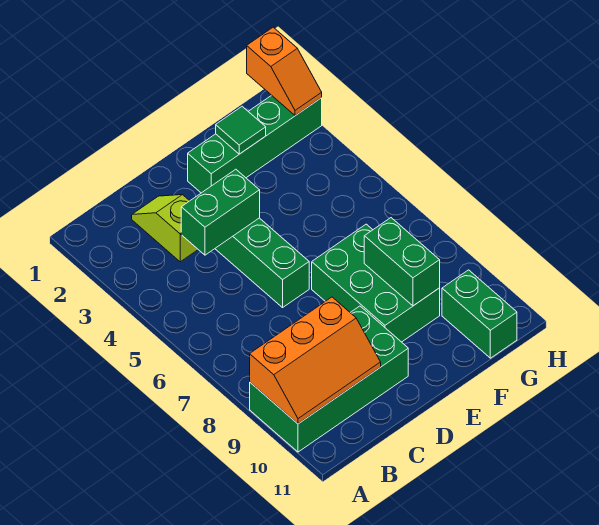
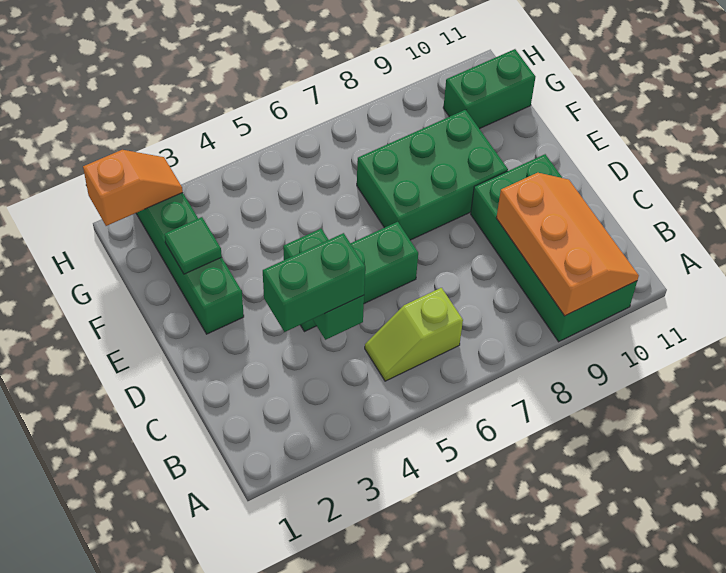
lime slope C2:C3 level 1 top 3 -> lime slope B5:B6 level 1 top 6
green brick F8:F9 level 2 -> green brick C3:C4 level 3

